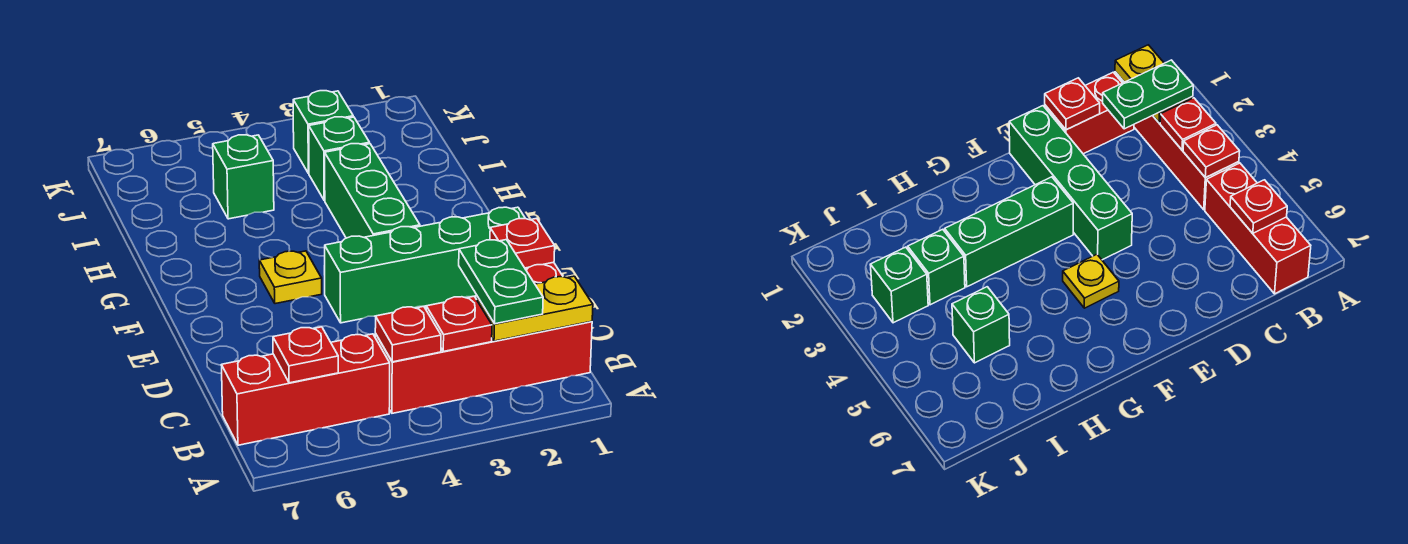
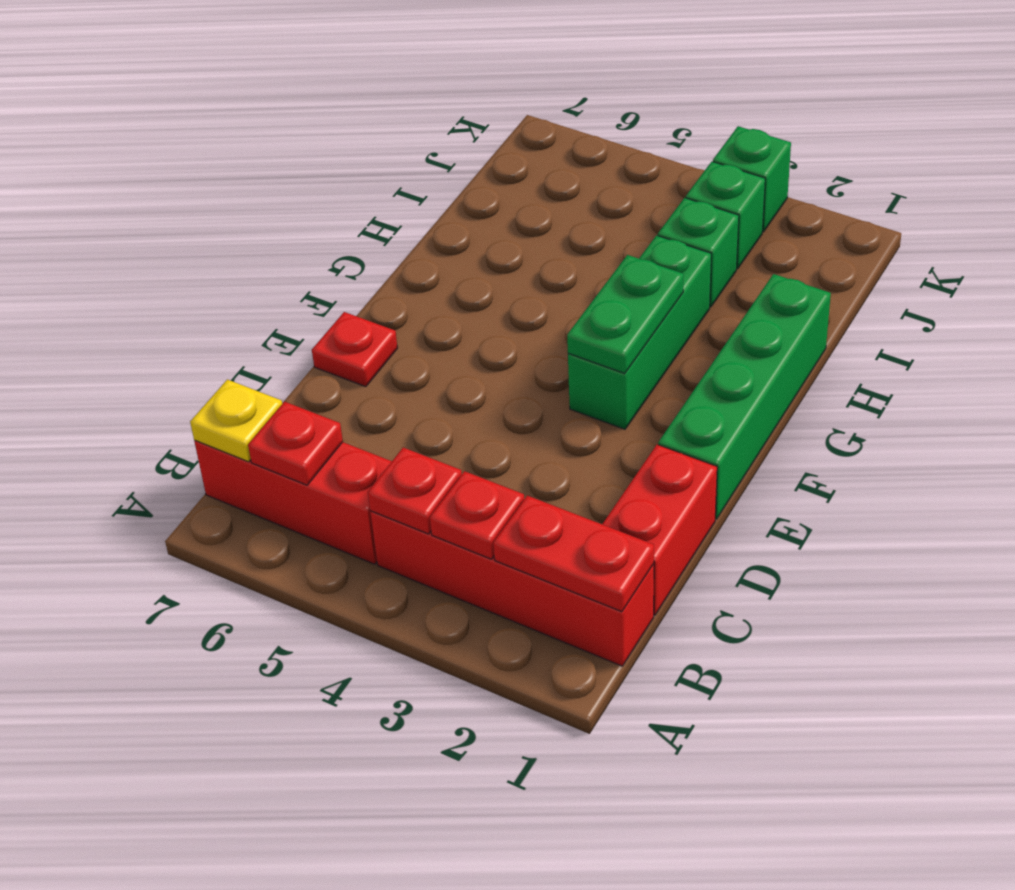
yellow plate B1:B2 level 2 -> red plate B1:B2 level 2
green plate B2:C2 level 3 -> green plate F3:G3 level 2
red plate D1 level 2 -> red plate E7 level 1
green brick E1:E4 level 1 -> green brick E1:H1 level 1
yellow plate F5 level 1 -> yellow plate B7 level 2
green brick I5 level 1 -> green brick K3 level 1

